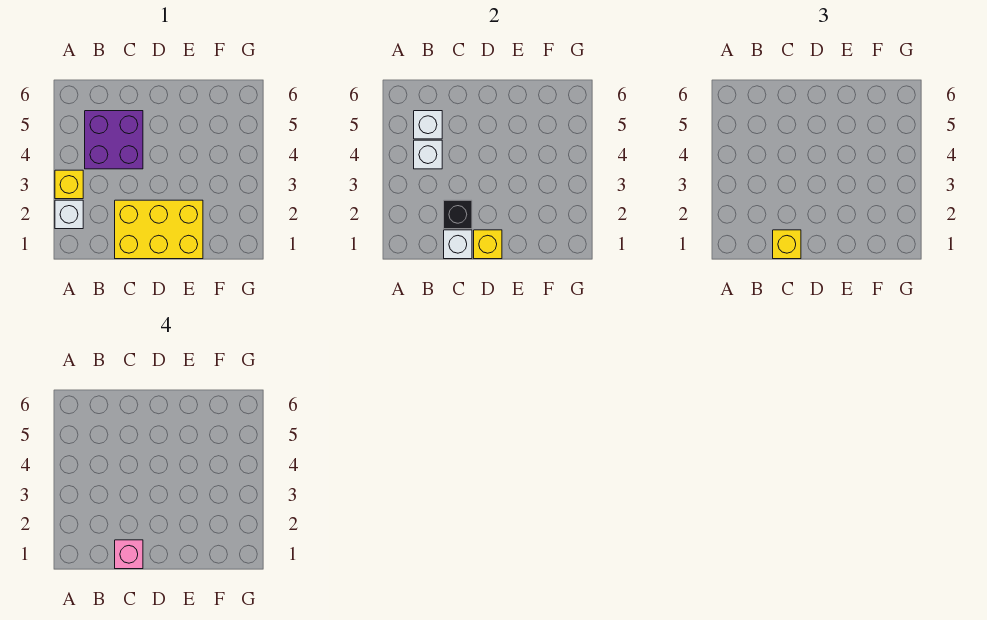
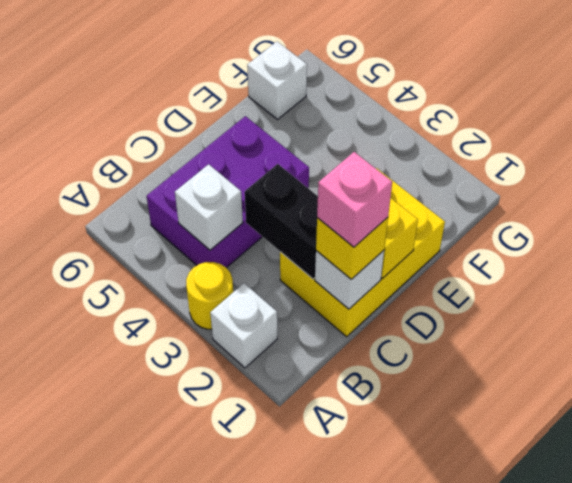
yellow brick A3 level 1 -> yellow round brick A3 level 1
purple brick B4:C5 level 1 -> purple brick B4:D5 level 1
white brick B5 level 2 -> white brick F6 level 1
black brick C2 level 2 -> black brick C2:C3 level 2

